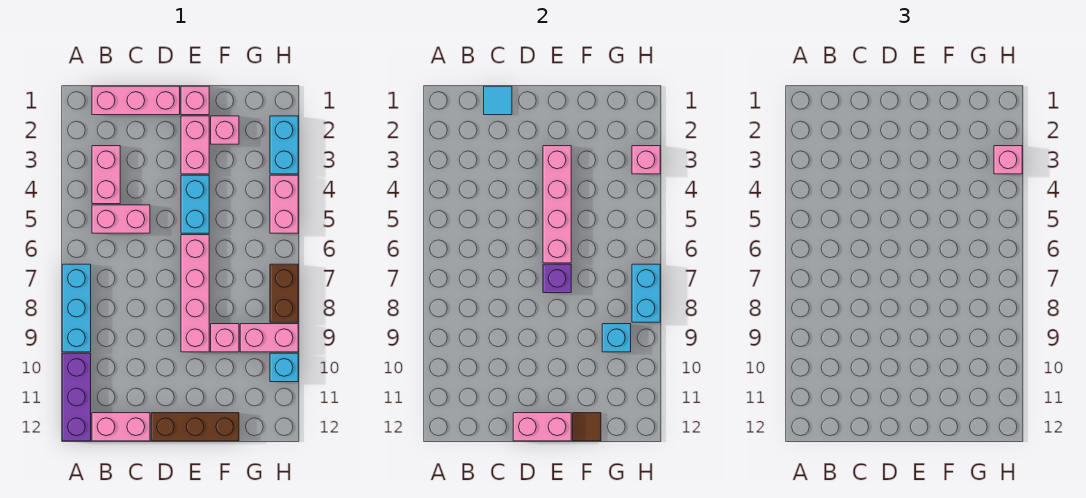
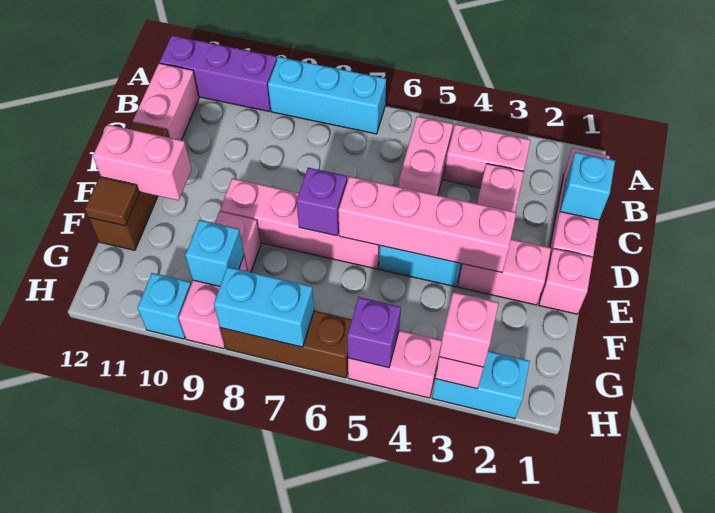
cyan tile C1 level 2 -> cyan brick C1 level 2
pink brick D12:E12 level 2 -> pink brick E11:E12 level 2
pink brick F2 level 1 -> pink brick C3 level 1
none -> purple brick H5 level 2
brown brick H7:H8 level 1 -> brown brick H6:H8 level 1

